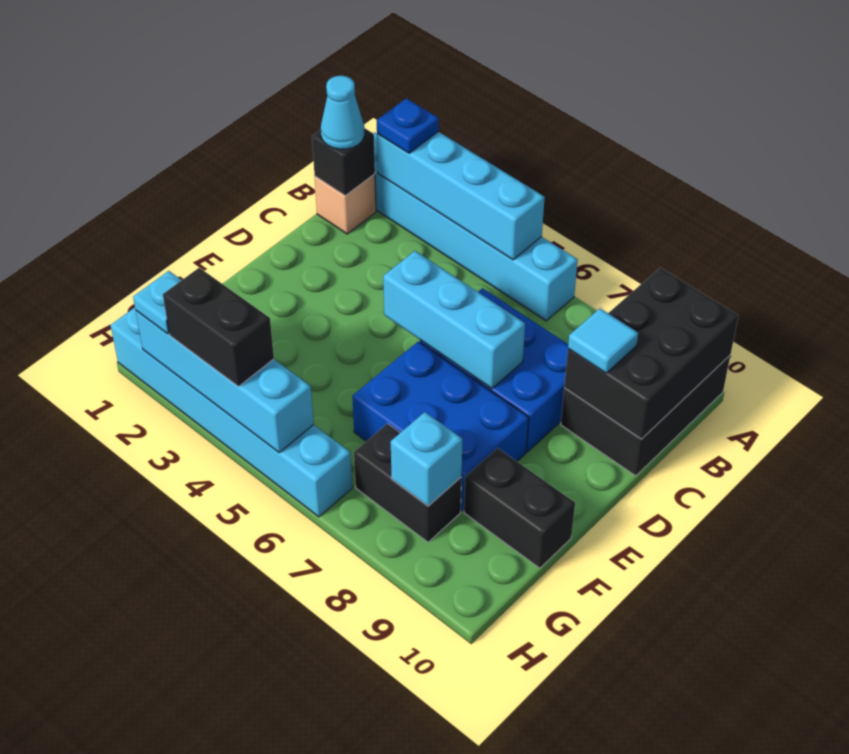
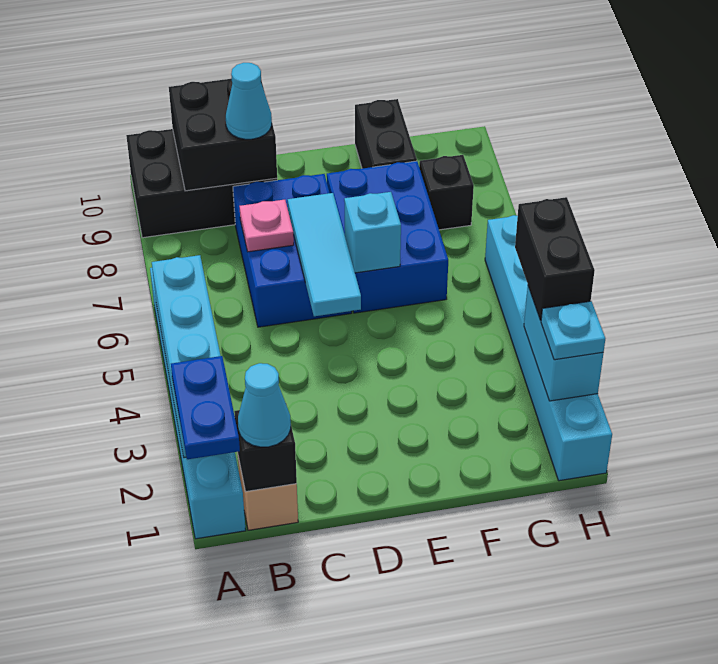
blue plate A2 level 3 -> blue plate A1:A2 level 3
black brick A9:C10 level 2 -> black brick B9:C10 level 2
none -> pink plate C7 level 2
cyan tile C9 level 3 -> cyan cone C9 level 3
cyan brick D5:D7 level 2 -> cyan tile D5:D7 level 2
black brick G7:G8 level 1 -> black brick G8 level 1
cyan brick G8 level 2 -> cyan brick E6 level 2
cyan brick H2:H5 level 2 -> cyan brick H2:H3 level 2

